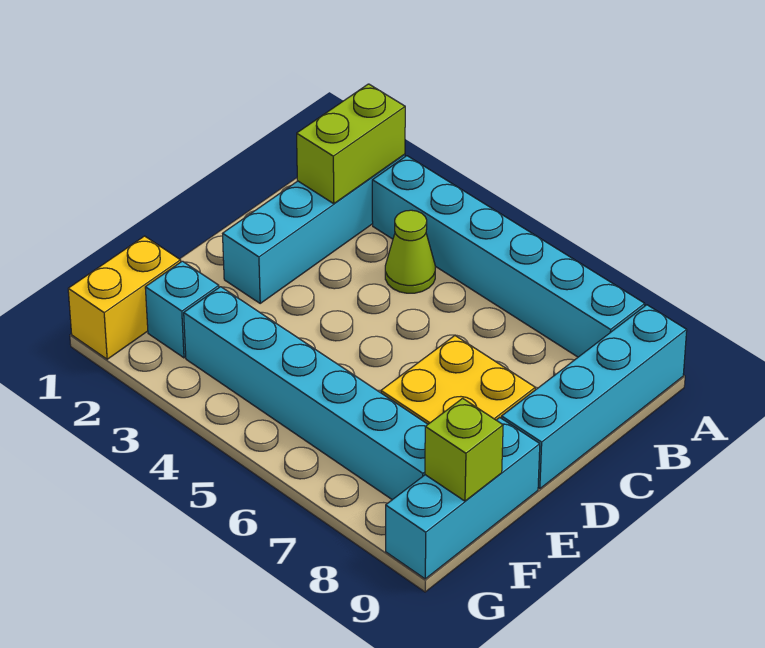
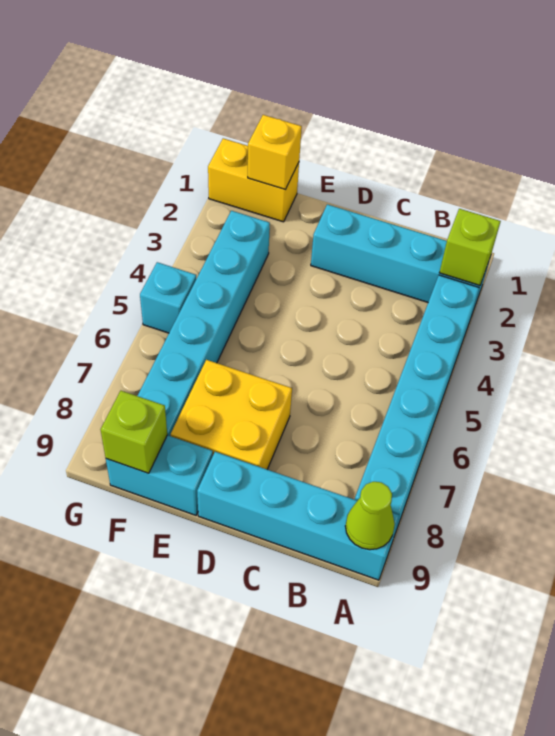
lime brick A2:B2 level 2 -> lime brick A2 level 2
lime cone B4 level 1 -> lime cone A9 level 2
cyan brick E9:G9 level 1 -> cyan brick E9:F9 level 1
none -> yellow brick F1 level 2
cyan brick F2 level 1 -> cyan brick G5 level 1

